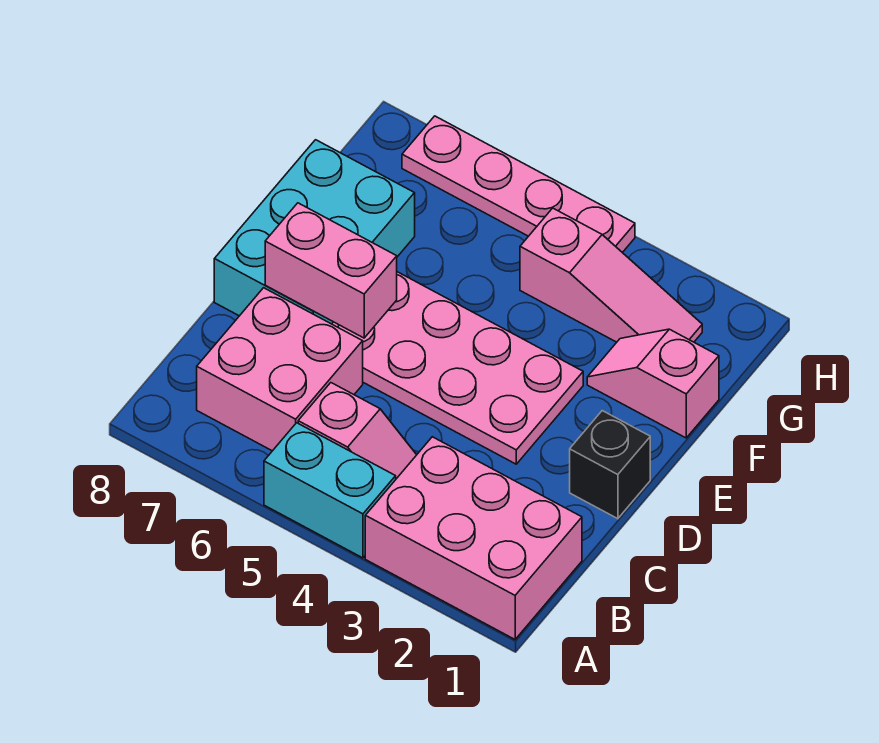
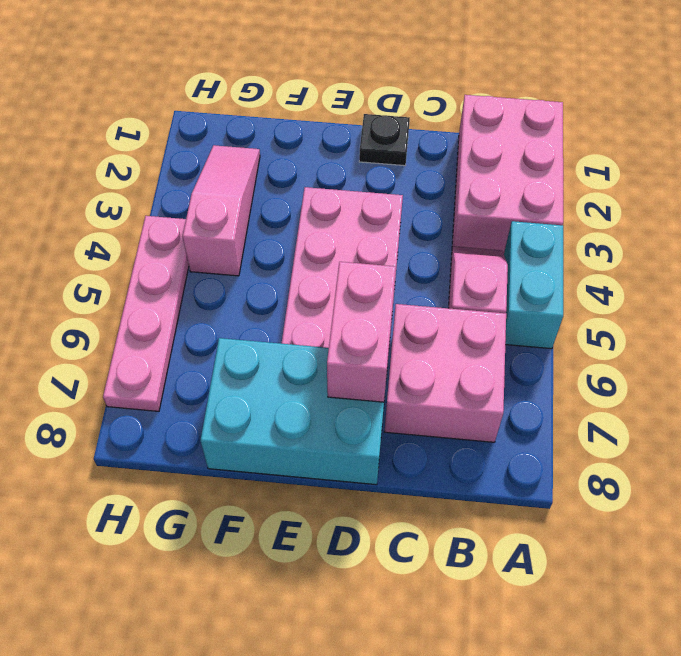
black brick D1 level 1 -> black plate D1 level 1
pink slope F1:F2 level 1 top 1 -> none

